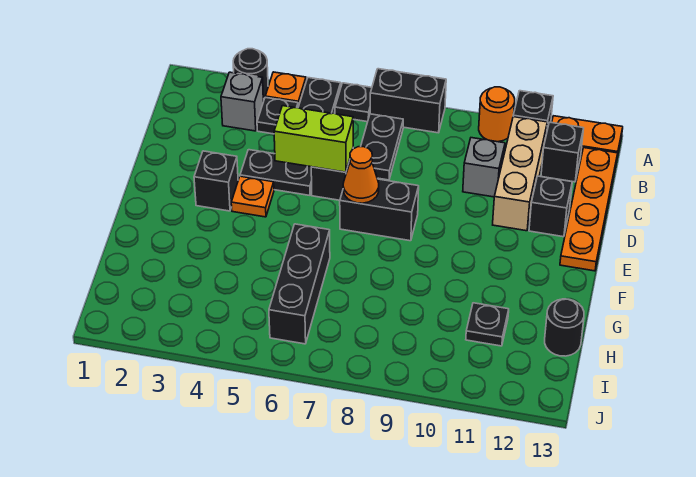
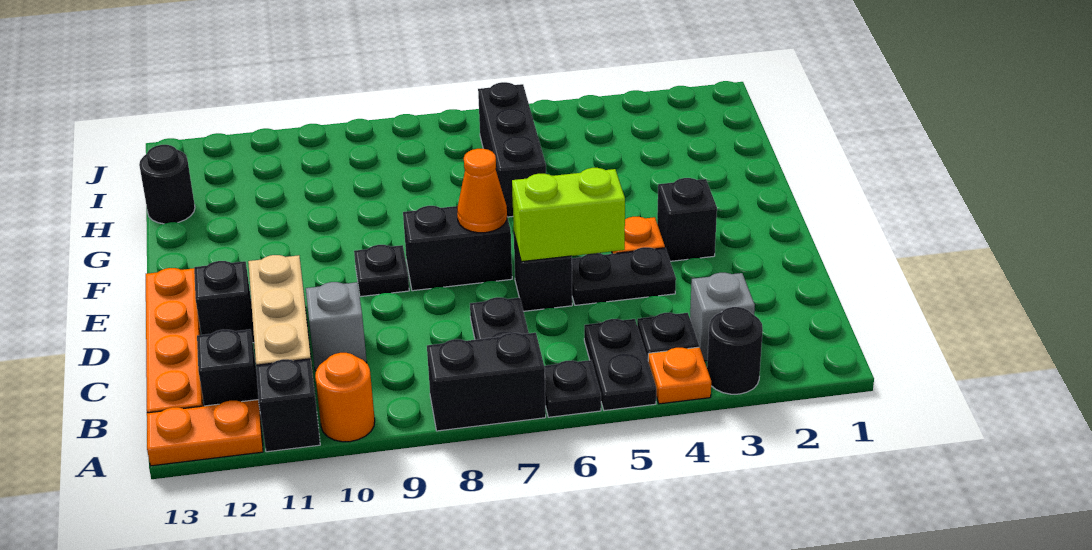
black plate H11 level 1 -> black plate E9 level 1

